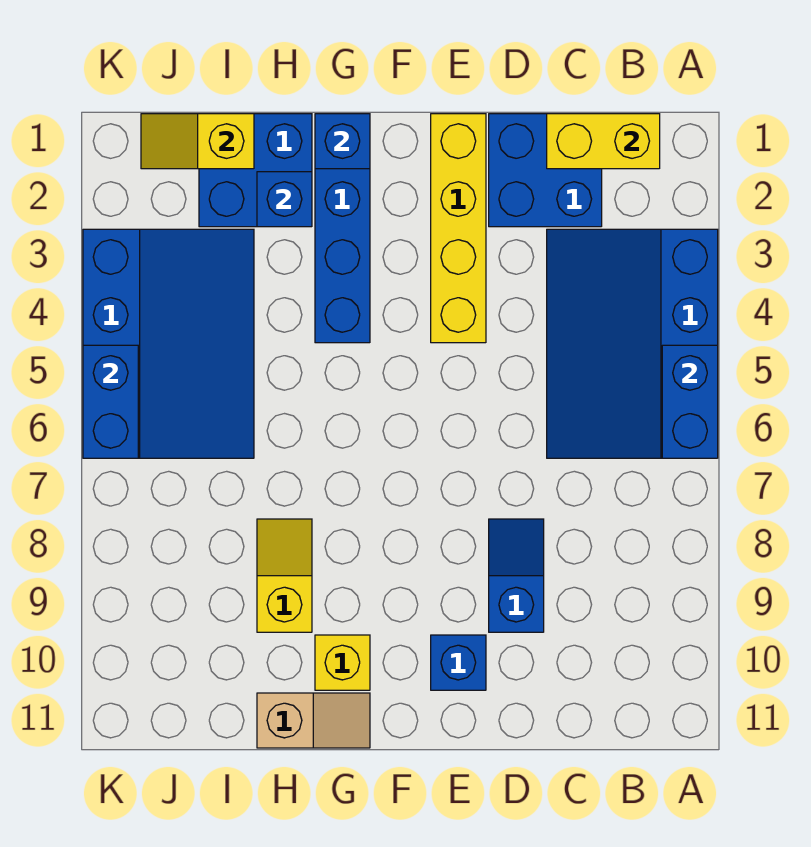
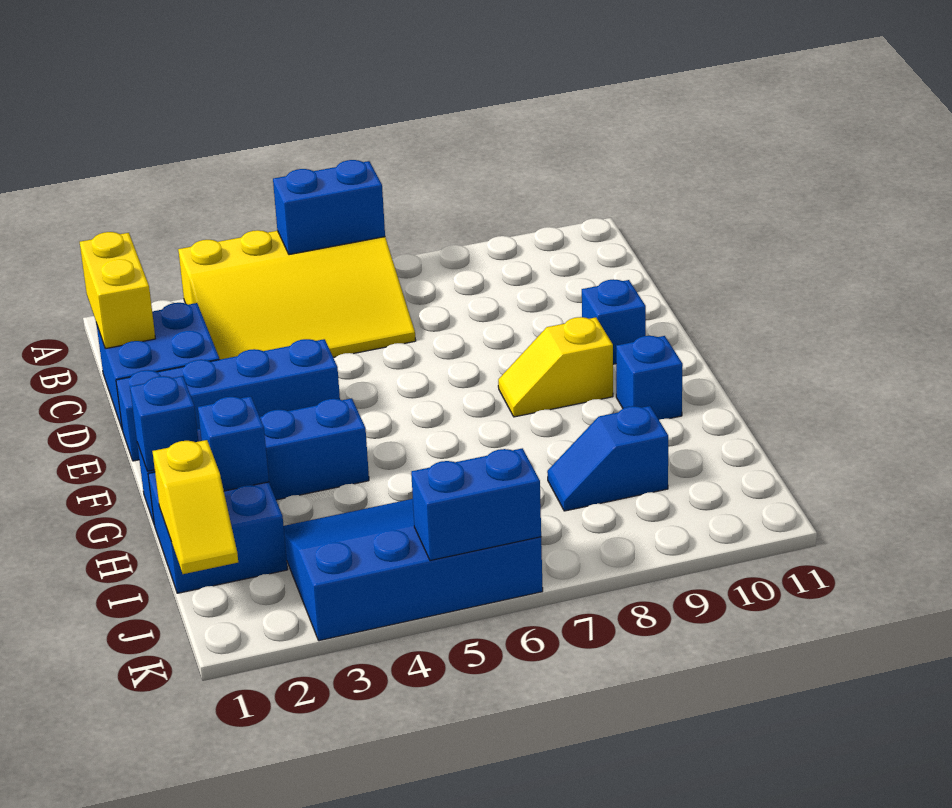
blue slope A3:C6 level 1 top A -> yellow slope A3:C6 level 1 top A
blue slope D8:D9 level 1 top 9 -> blue slope I8:I9 level 1 top 9
yellow brick E1:E4 level 1 -> blue brick E1:E4 level 1
yellow brick G10 level 1 -> blue brick G10 level 1
tan slope G11:H11 level 1 top H -> none
yellow slope H8:H9 level 1 top 9 -> yellow slope F8:F9 level 1 top 9

